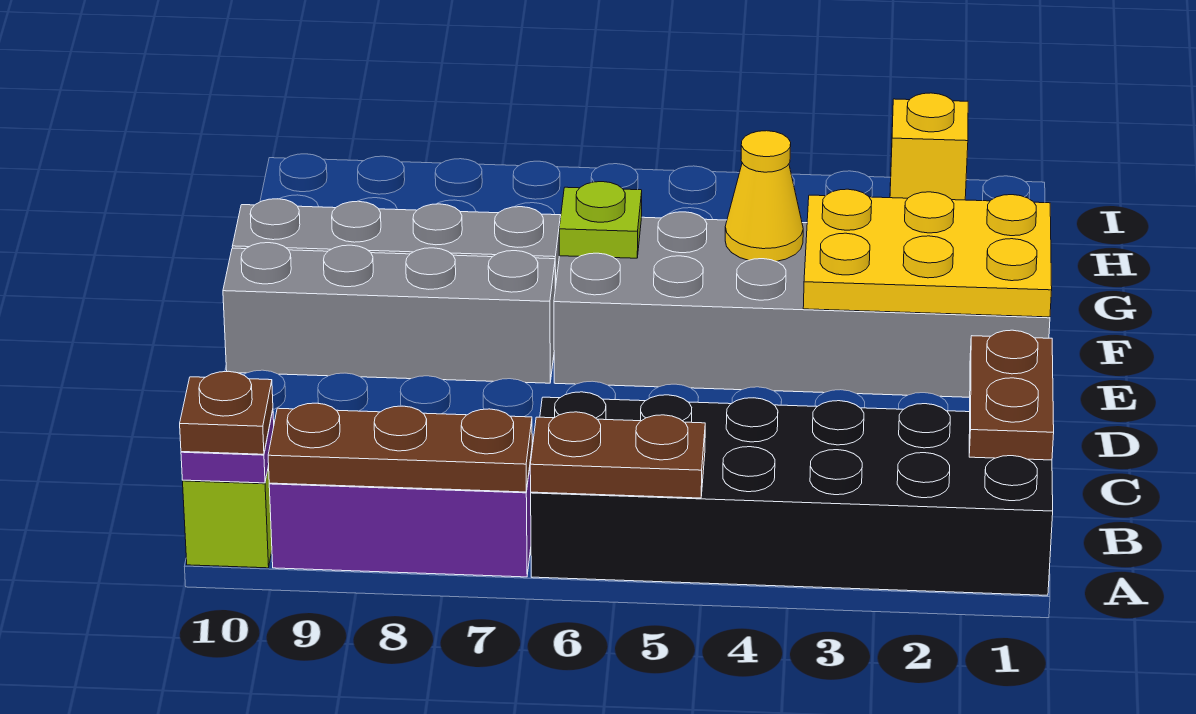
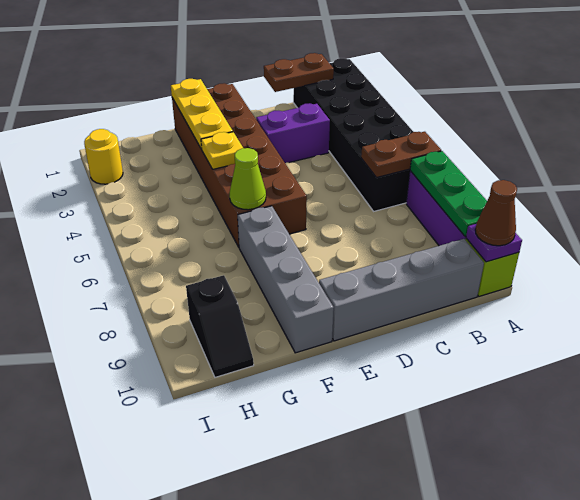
brown plate A5:A6 level 2 -> brown plate A6:B6 level 2
brown plate A7:A9 level 2 -> green plate A7:A9 level 2
brown plate A10 level 3 -> brown cone A10 level 3
none -> purple brick C3:D3 level 1
grey brick E1:F6 level 1 -> brown brick E1:F6 level 1
yellow plate E1:F3 level 2 -> yellow plate F1:F3 level 2
grey brick E7:E10 level 1 -> grey brick B10:E10 level 1
yellow cone F4 level 2 -> yellow plate F4 level 2
lime plate F6 level 2 -> lime cone F6 level 2
none -> black slope H9:H10 level 1 top 9
yellow brick I2 level 1 -> yellow round brick I2 level 1

